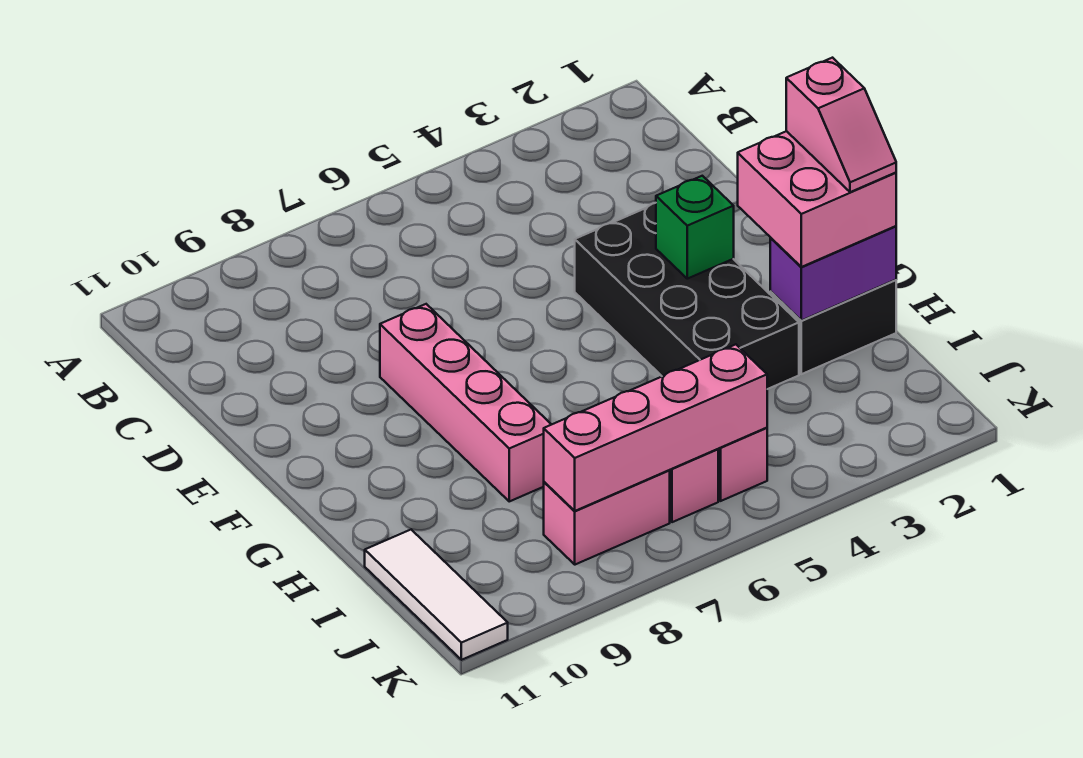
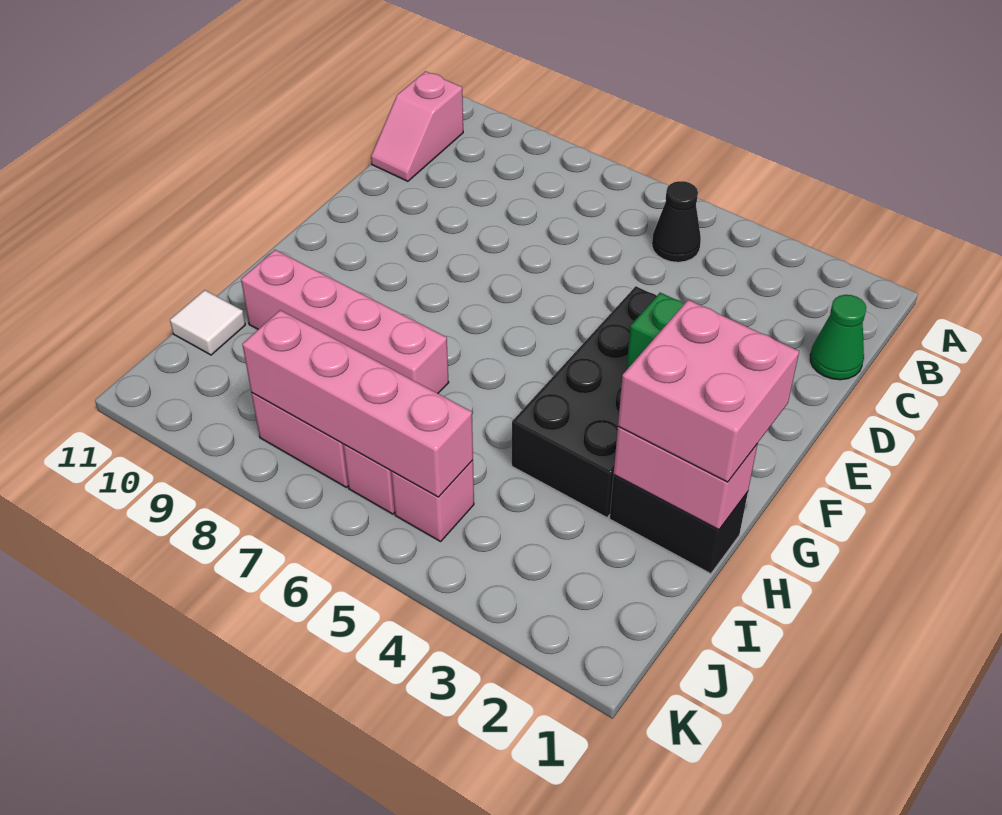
none -> black cone B5 level 1
none -> green cone C1 level 1
pink brick E8:H8 level 1 -> pink brick H7:H10 level 1
pink slope G1:H1 level 4 top G -> pink slope B11:C11 level 1 top B
purple brick H1:H2 level 2 -> pink brick H1:H2 level 2
white tile I11:K11 level 1 -> white tile I11 level 1

